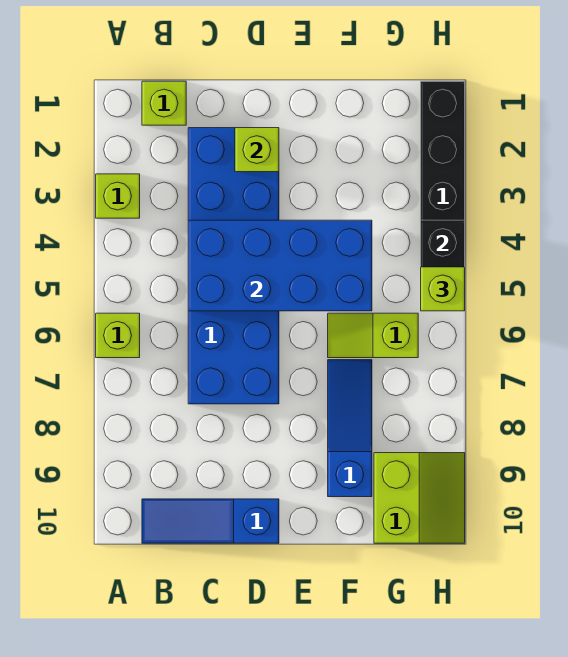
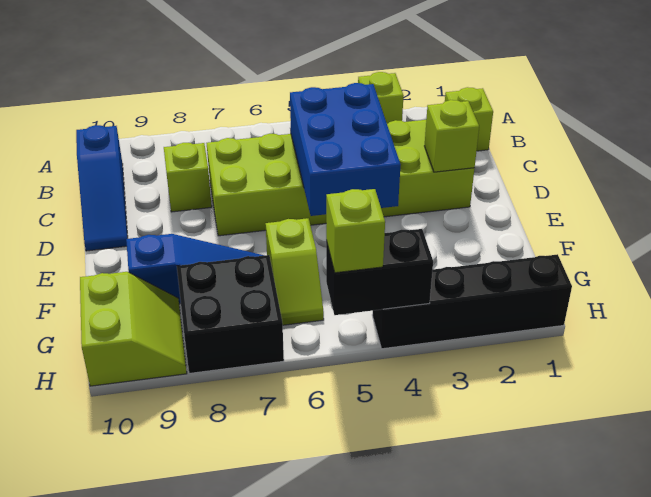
lime brick A6 level 1 -> lime brick C8 level 1
blue slope B10:D10 level 1 top D -> blue slope B10:D10 level 1 top B
blue brick C2:D7 level 1 -> lime brick C2:D7 level 1
blue brick C4:F5 level 2 -> blue brick C4:E5 level 2
lime slope F6:G6 level 1 top G -> lime slope F6:G6 level 1 top F
none -> black brick G7:H8 level 1
lime slope G9:H10 level 1 top G -> lime slope G9:H10 level 1 top 10

